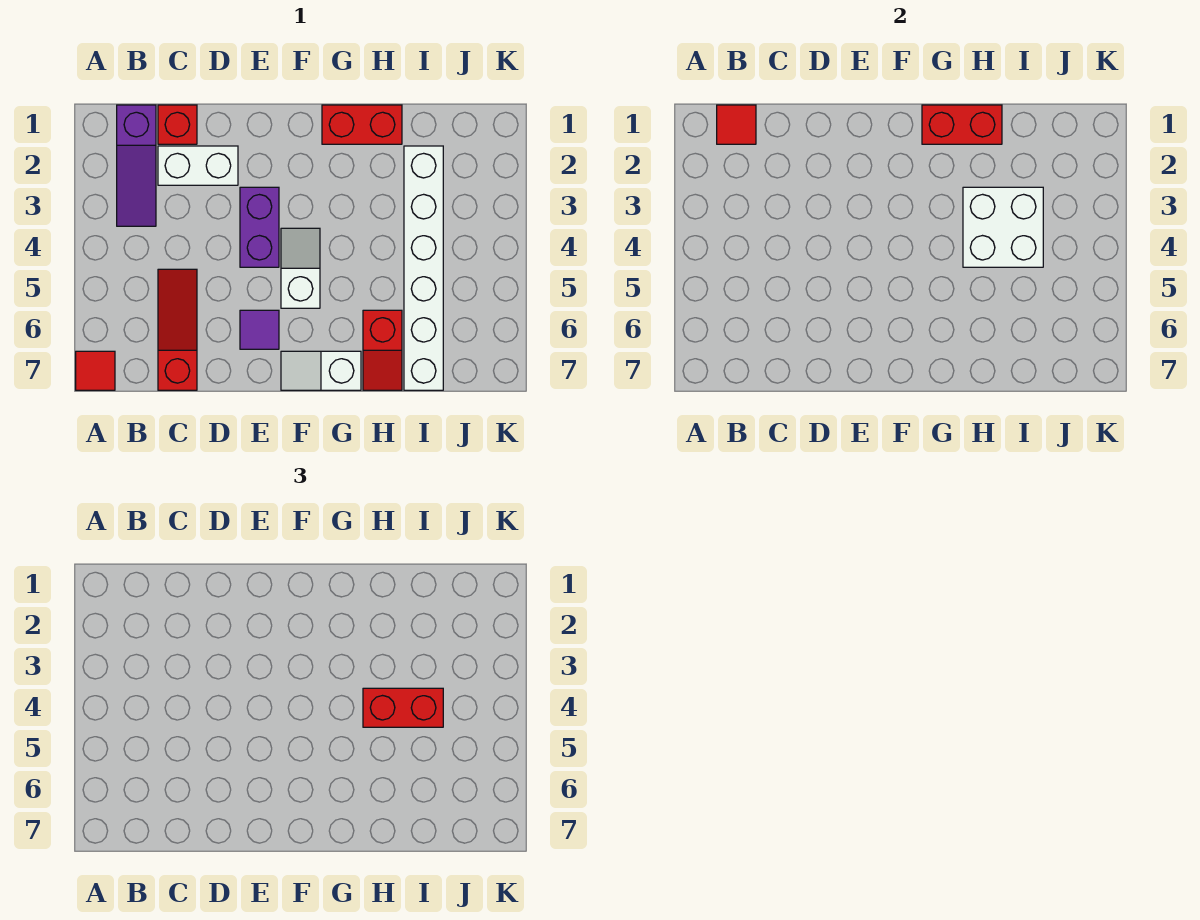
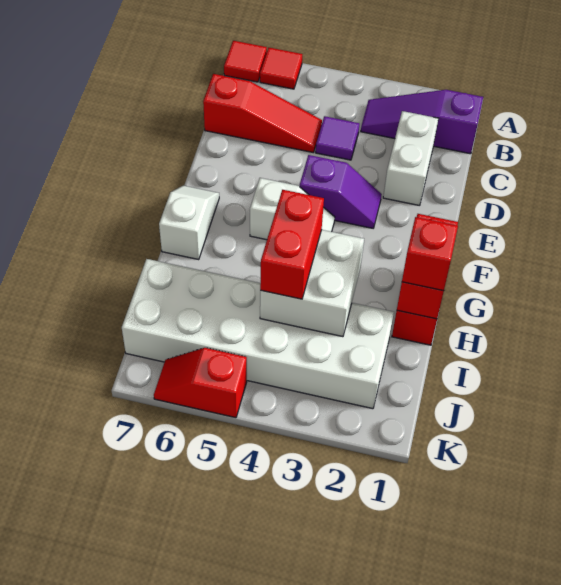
red tile B1 level 2 -> red tile A6 level 1
red brick C1 level 1 -> red brick H1 level 3
purple brick E3:E4 level 1 -> purple slope E3:E4 level 1 top 4
purple tile E6 level 1 -> purple tile C4 level 1
red slope H6:H7 level 1 top 6 -> red slope K5:K6 level 1 top 5
white brick I2:I7 level 1 -> white brick I2:J7 level 1

